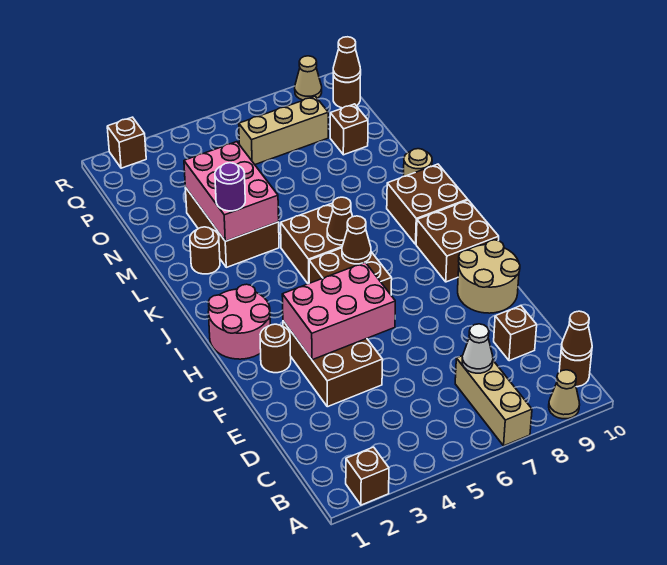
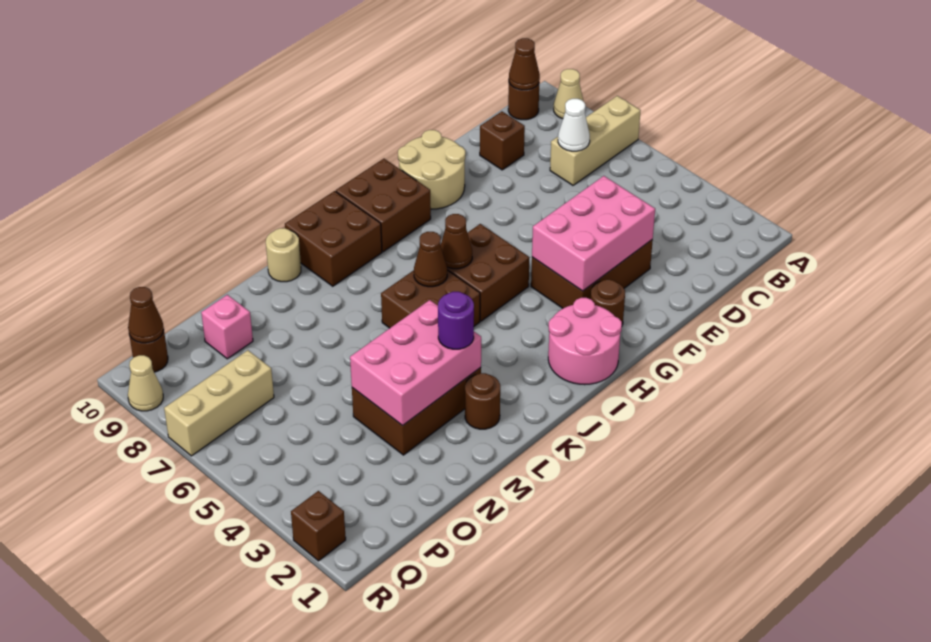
brown brick A2 level 1 -> none
pink brick F3:G5 level 2 -> pink brick E3:G4 level 2
brown brick O9 level 1 -> pink brick O9 level 1
tan brick P6:P8 level 1 -> tan brick P7:R7 level 1

